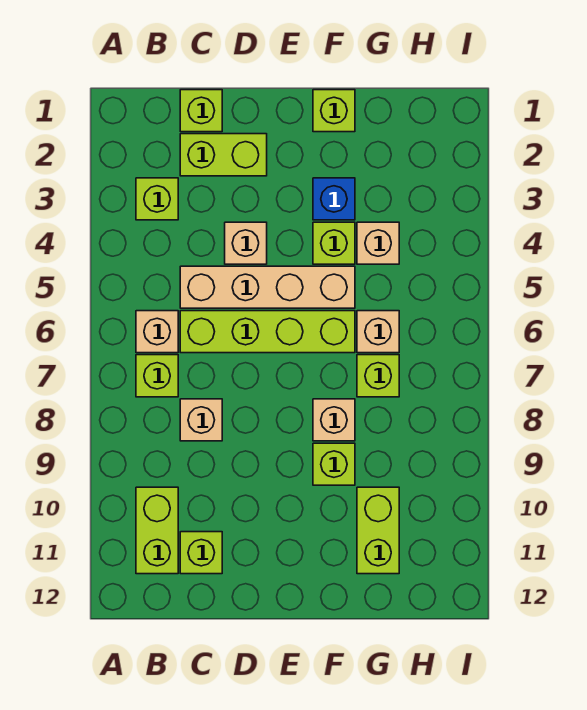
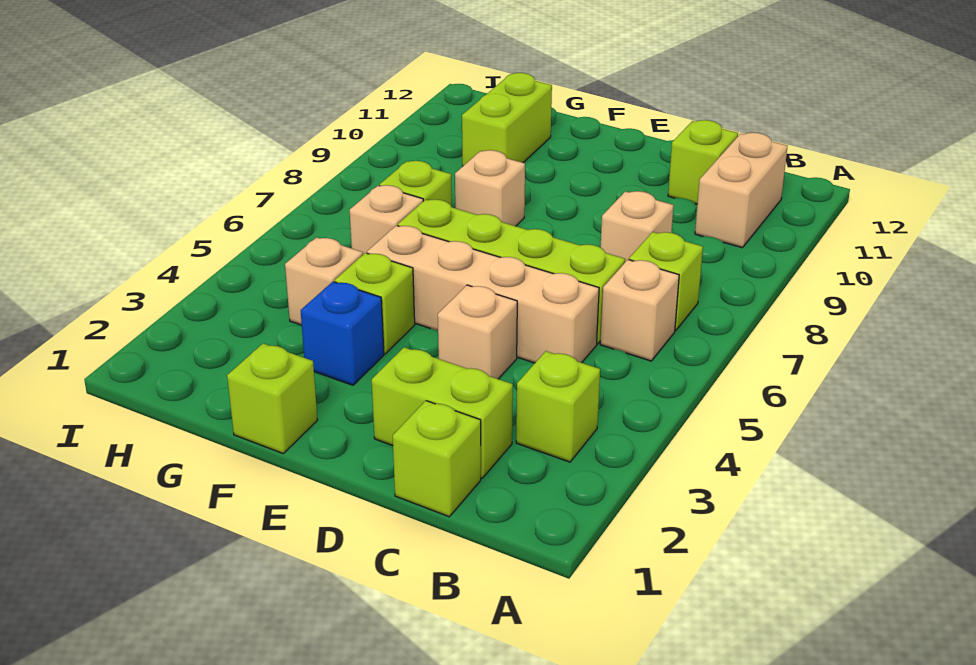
lime brick B10:B11 level 1 -> tan brick B10:B11 level 1
lime brick F9 level 1 -> none

